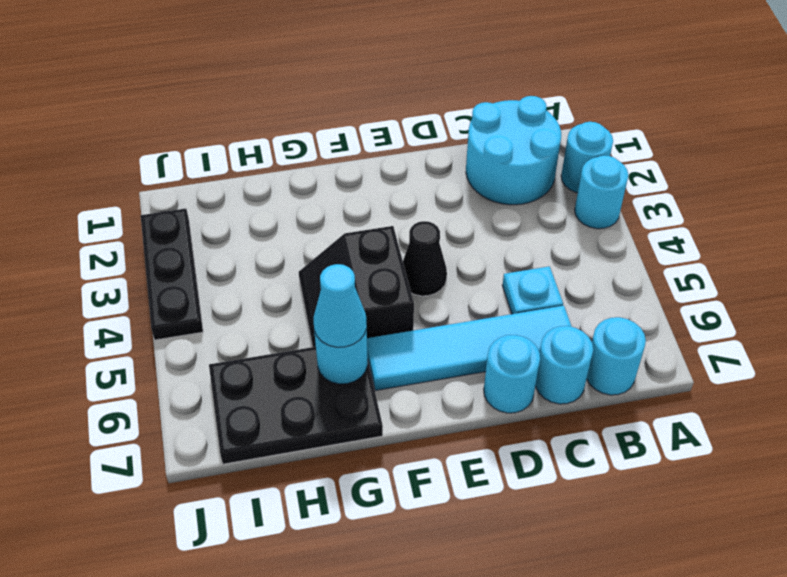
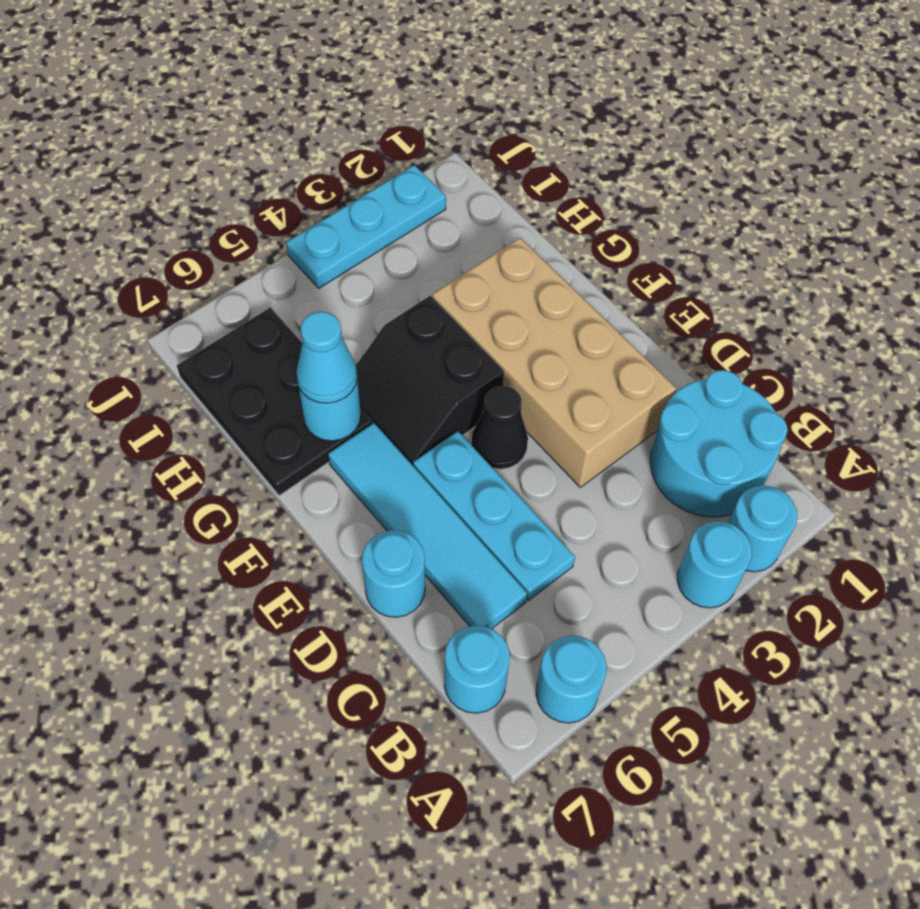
cyan plate C5 level 1 -> cyan plate C5:E5 level 1
cyan round brick C7 level 1 -> cyan round brick A6 level 1
none -> tan brick D2:G3 level 1
black slope F4:G5 level 1 top F -> black slope F4:G5 level 1 top 4
black plate J2:J4 level 1 -> cyan plate J2:J4 level 1

